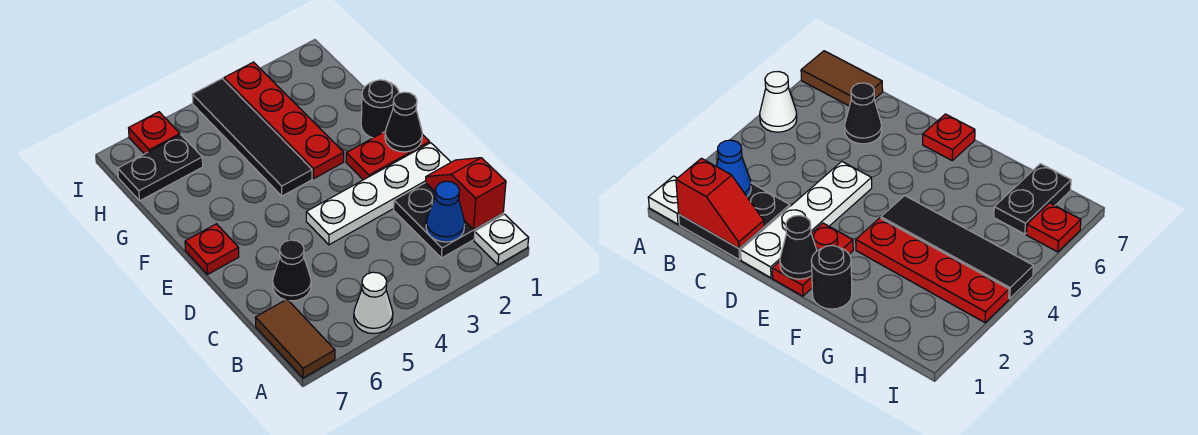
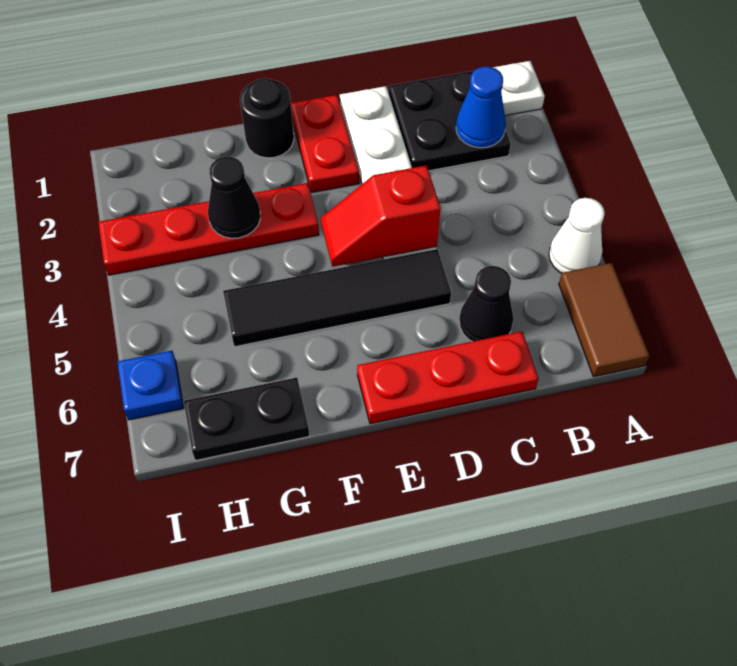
brown tile A7:B7 level 1 -> brown tile A6:A7 level 1
red slope B1:C1 level 2 top B -> red slope D4:E4 level 2 top D
black cone E1 level 2 -> black cone G3 level 2
red plate E7 level 1 -> red plate C7:E7 level 1
black tile F4:I4 level 1 -> black tile D5:G5 level 1
black plate H6:H7 level 1 -> black plate G7:H7 level 1
red plate I6 level 1 -> blue plate I6 level 1

